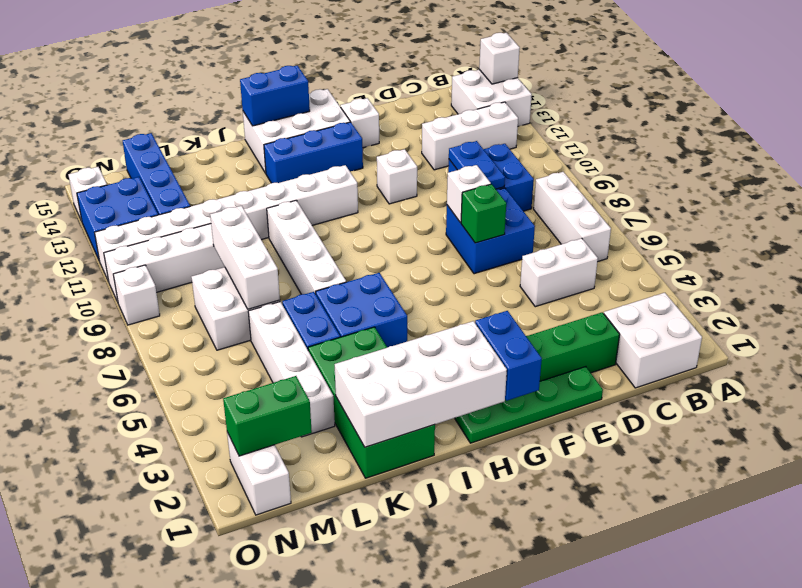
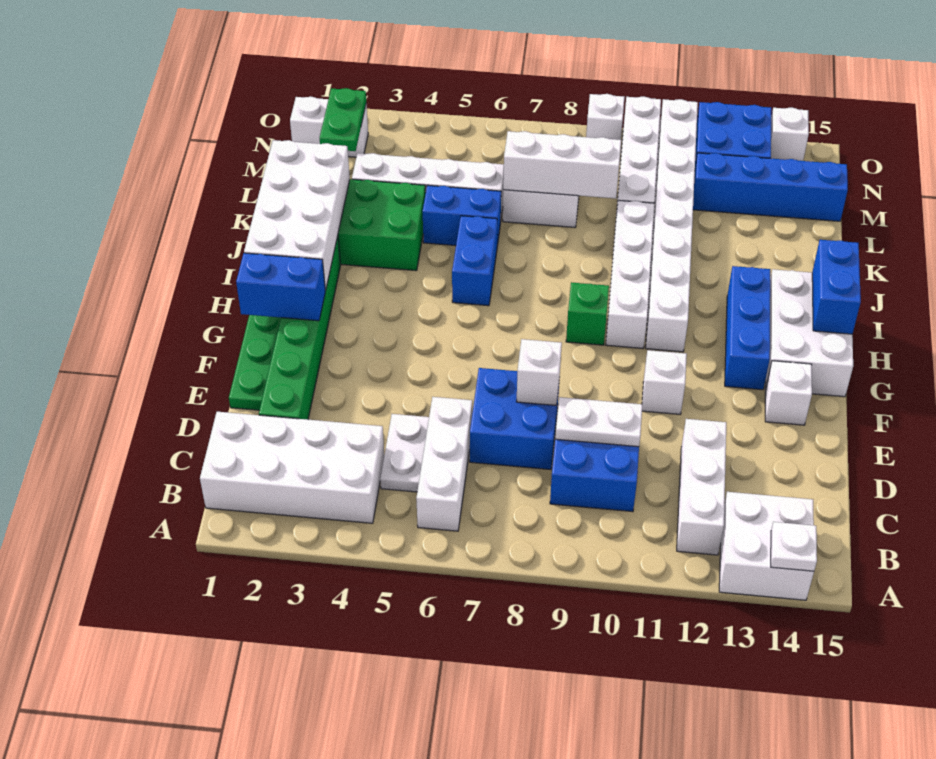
white brick A14 level 2 -> white plate A14 level 2
white brick B1:C2 level 1 -> white brick B1:C4 level 1
white brick B6:B8 level 1 -> white brick B6:D6 level 1
white brick C5:D5 level 1 -> white plate C5:D5 level 1
blue plate D9:D10 level 2 -> white plate D9:D10 level 2
green brick E7 level 2 -> green brick H9 level 1
blue brick I5:J6 level 1 -> blue brick I6:J6 level 1
white brick J7:J10 level 1 -> white brick H10:K10 level 1
green brick M2:N2 level 2 -> green plate M2:N2 level 2

